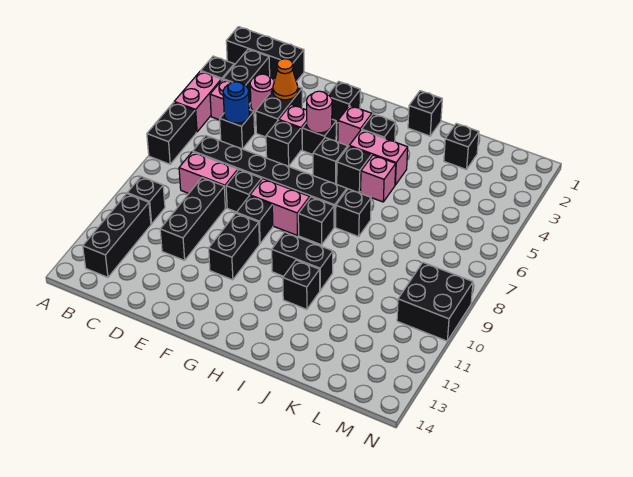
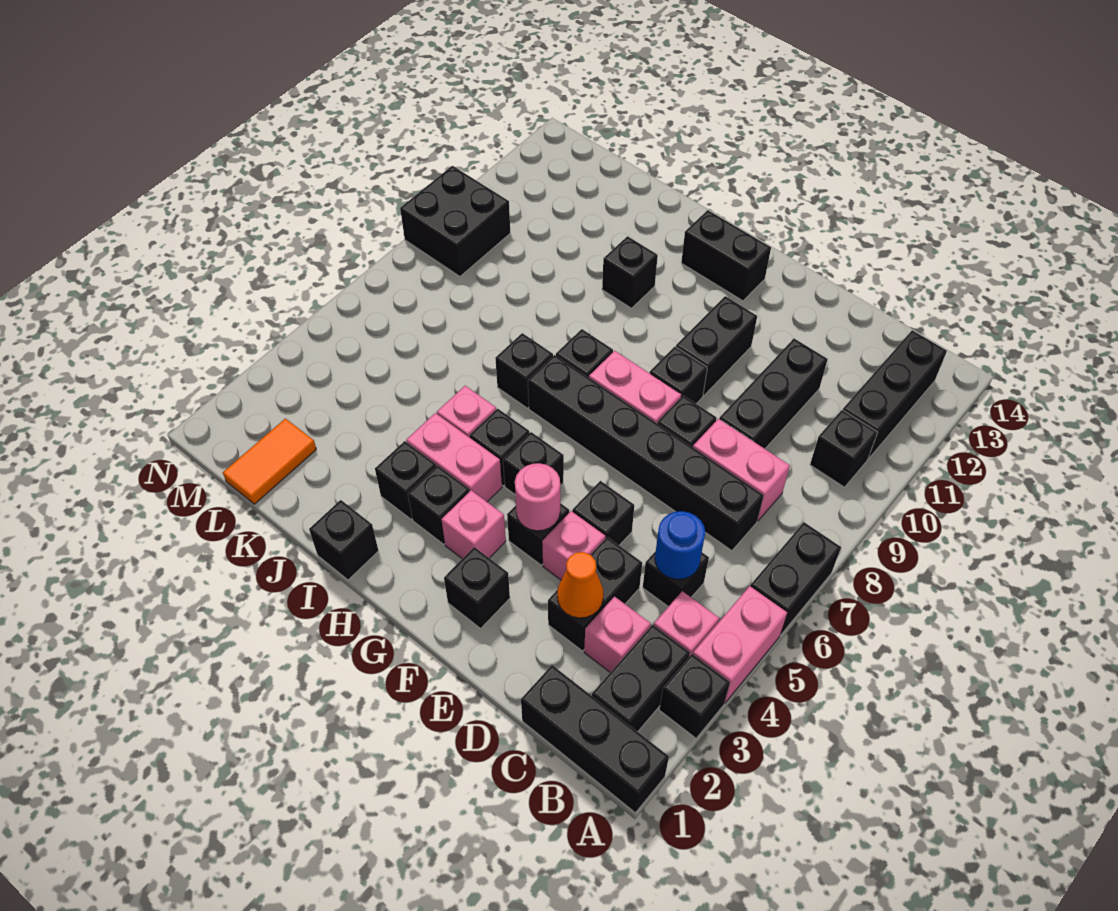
pink round brick C3 level 1 -> pink brick C3 level 1
black brick H10:I10 level 1 -> black brick G13:H13 level 1
black brick K2 level 1 -> black brick I3 level 1
none -> orange tile L1:L2 level 1

